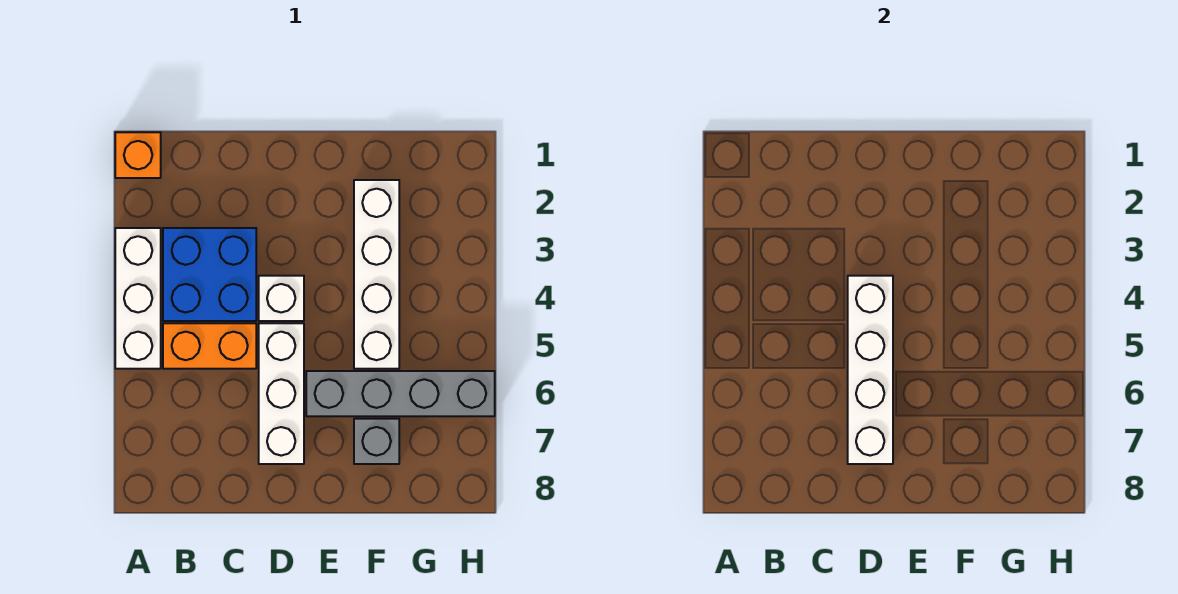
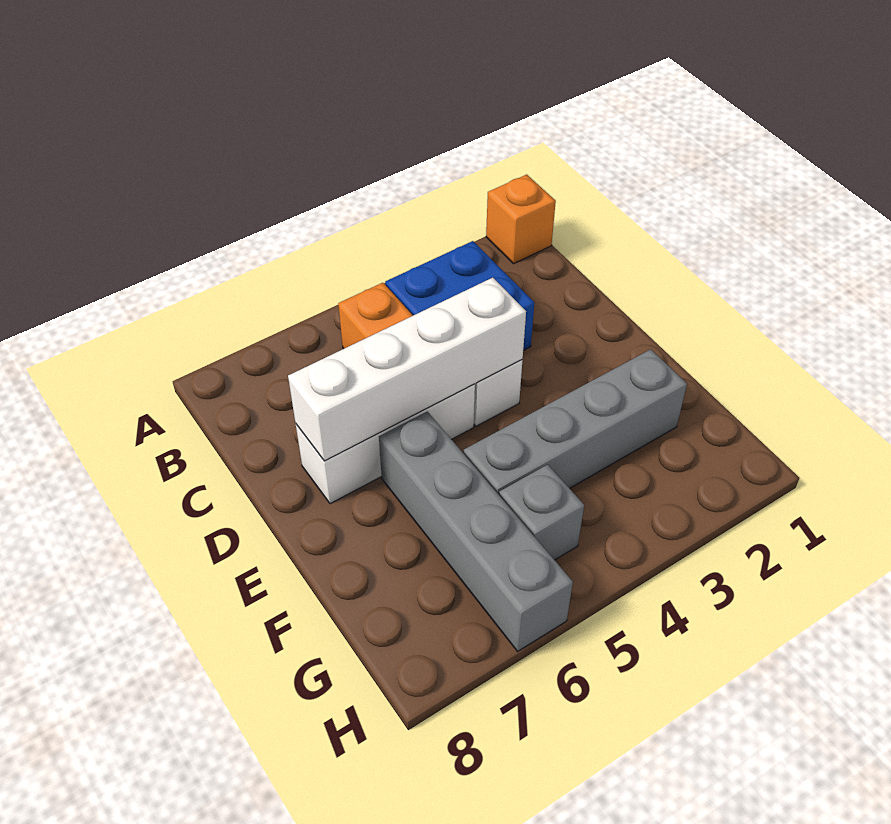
white brick A3:A5 level 1 -> none
white brick F2:F5 level 1 -> grey brick F2:F5 level 1
grey brick F7 level 1 -> grey brick G5 level 1

